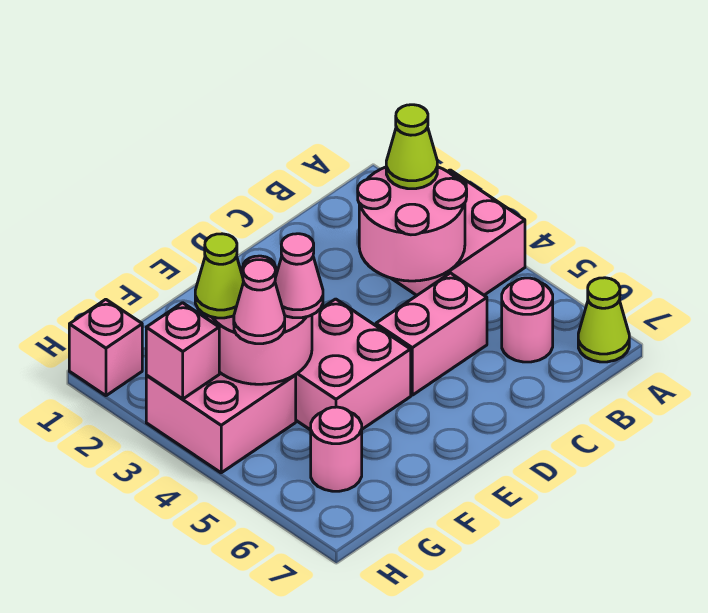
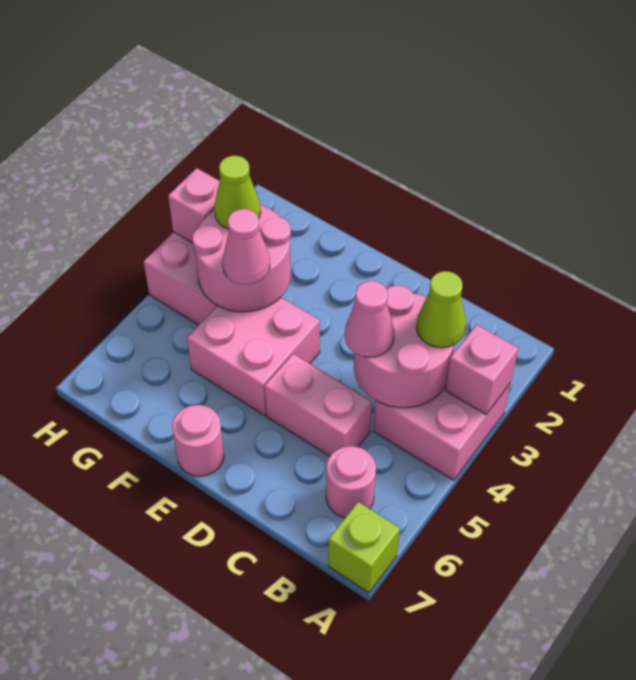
lime cone A7 level 1 -> lime brick A7 level 1
pink cone G4 level 3 -> pink cone C4 level 3
pink round brick G6 level 1 -> pink round brick E7 level 1
pink brick H1 level 1 -> pink brick A3 level 2

